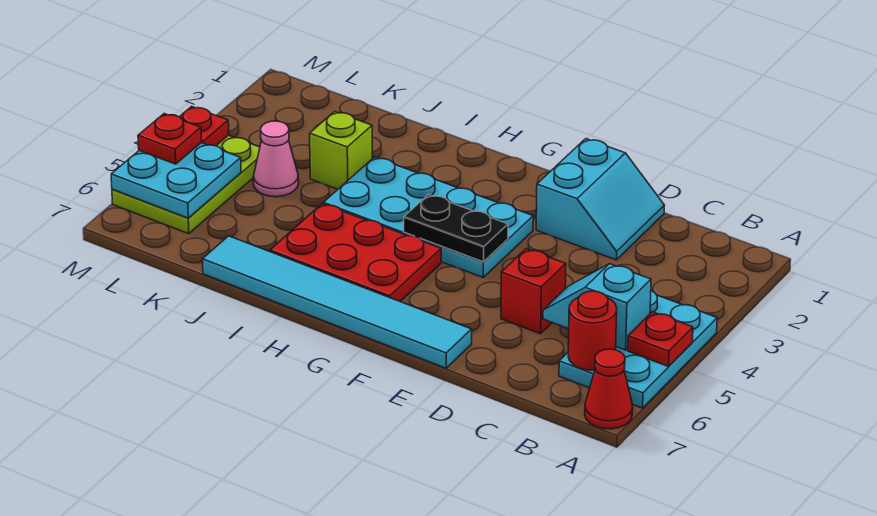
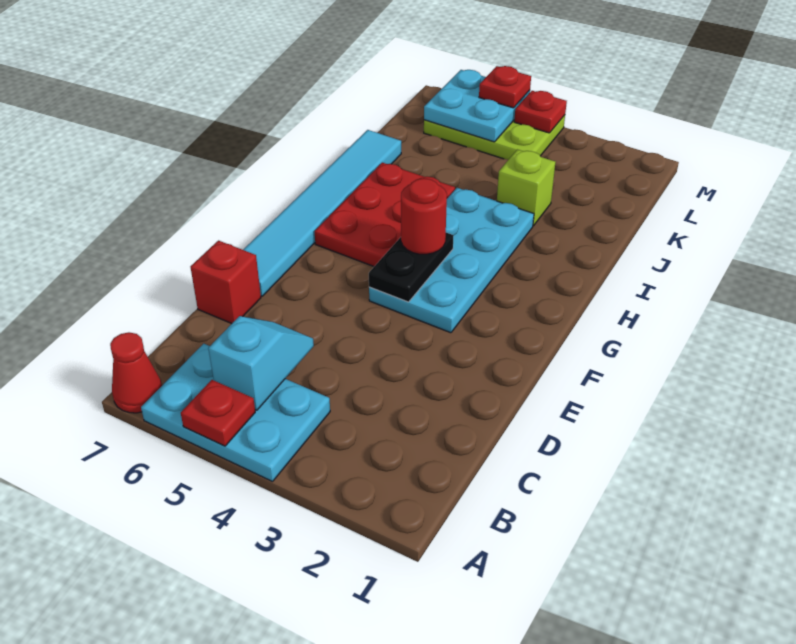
red round brick B6 level 2 -> red round brick G4 level 3
cyan slope D1:E2 level 1 top E -> none
red brick D5 level 1 -> red brick D7 level 1
pink cone K4 level 1 -> none

